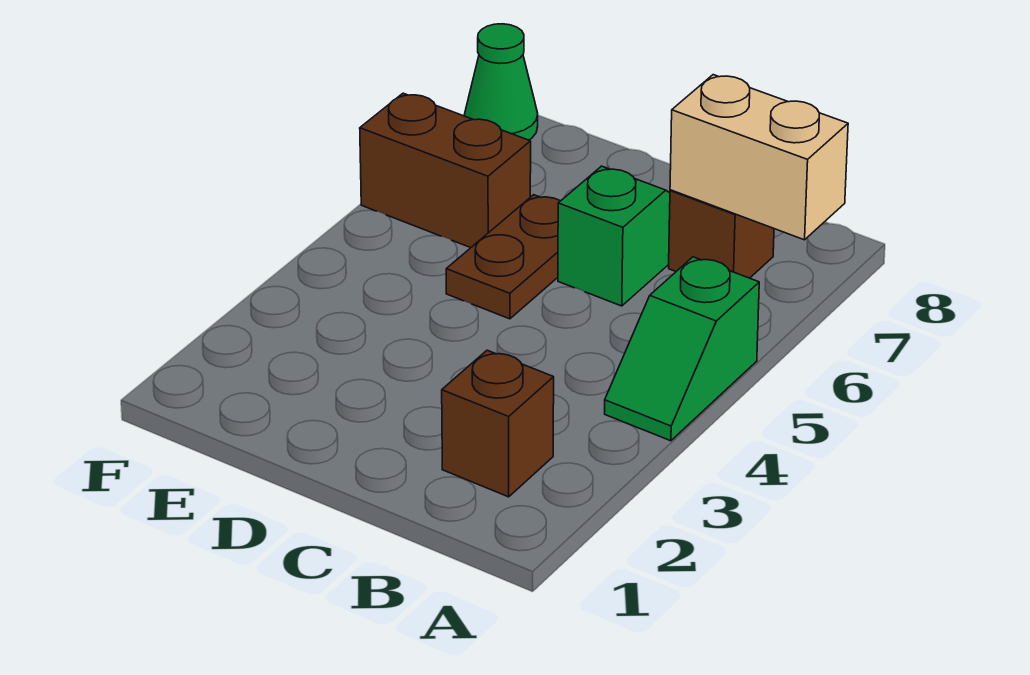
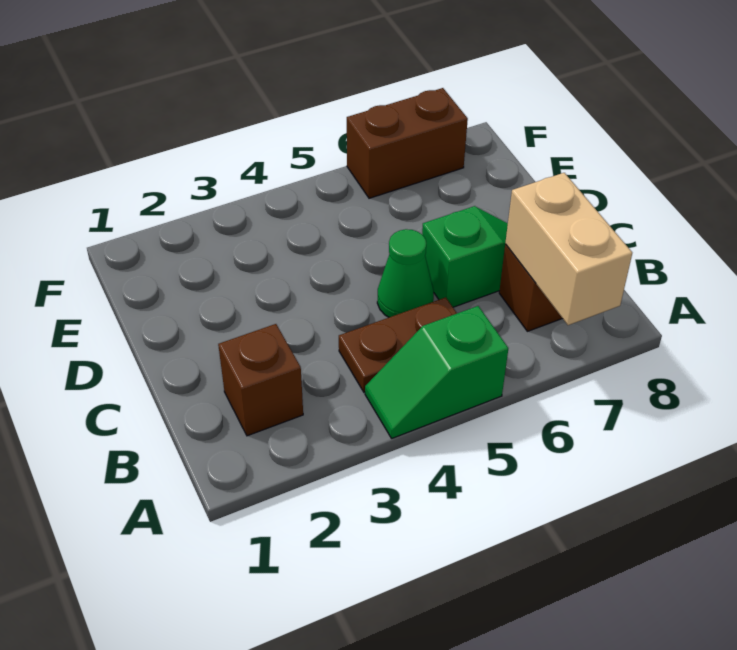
brown plate D5:D6 level 1 -> brown plate B4:B5 level 1
brown brick E6:F6 level 1 -> brown brick F6:F7 level 1
green cone F8 level 1 -> green cone C5 level 1

